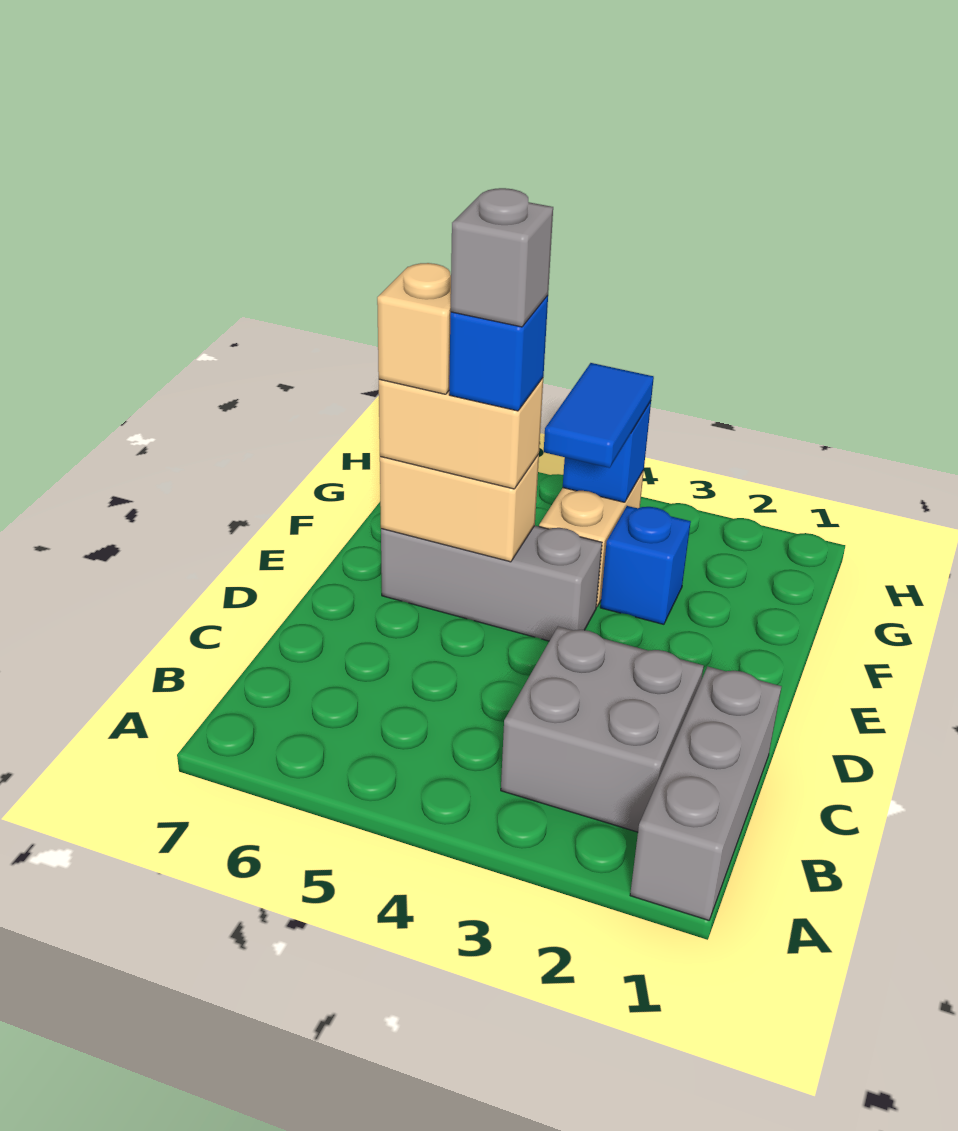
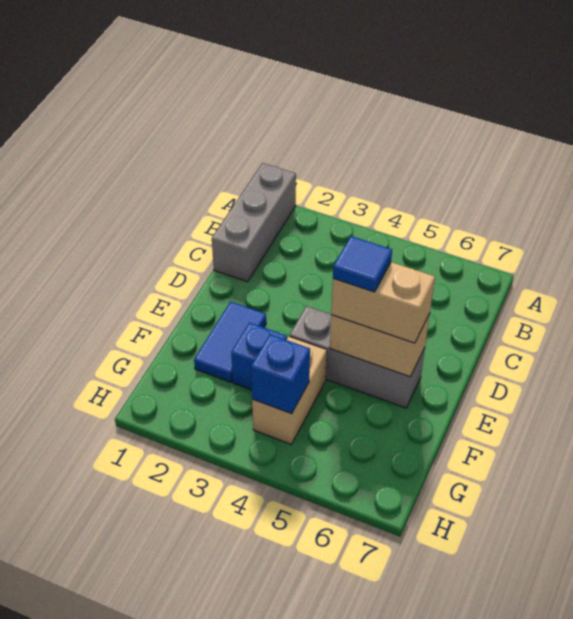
grey brick B2:C3 level 1 -> none
blue brick E5 level 4 -> blue tile E5 level 4
grey brick E5 level 5 -> none
tan brick E6 level 4 -> none
blue tile F4:G4 level 3 -> blue tile E2:F2 level 1

